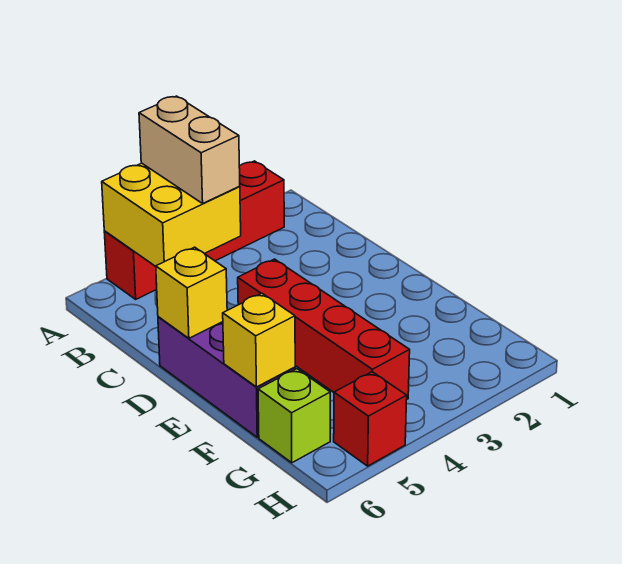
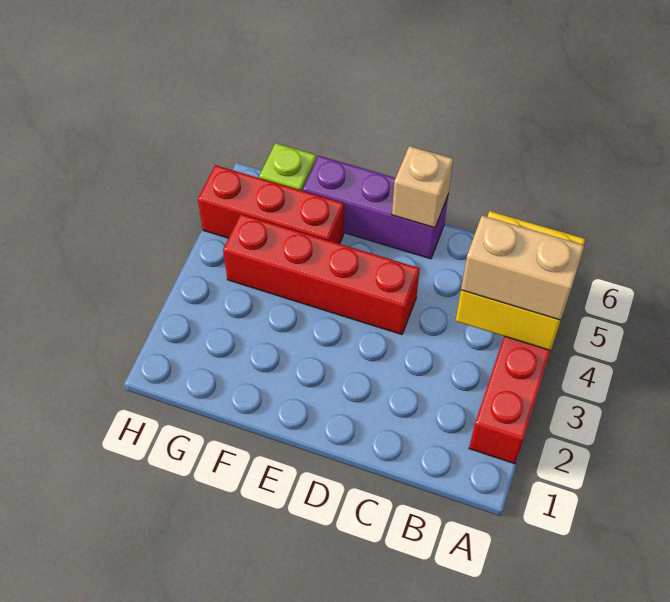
yellow brick D6 level 2 -> tan brick D6 level 2
yellow brick F6 level 2 -> none
red brick H5 level 1 -> red brick F5:H5 level 1

